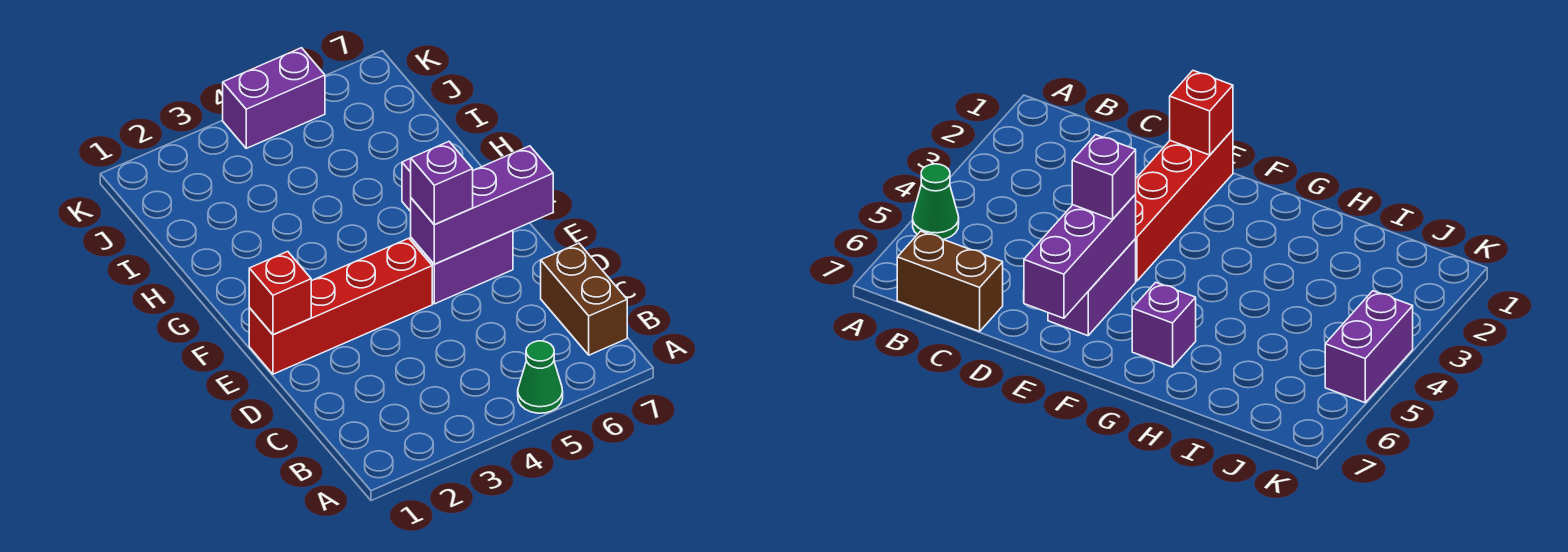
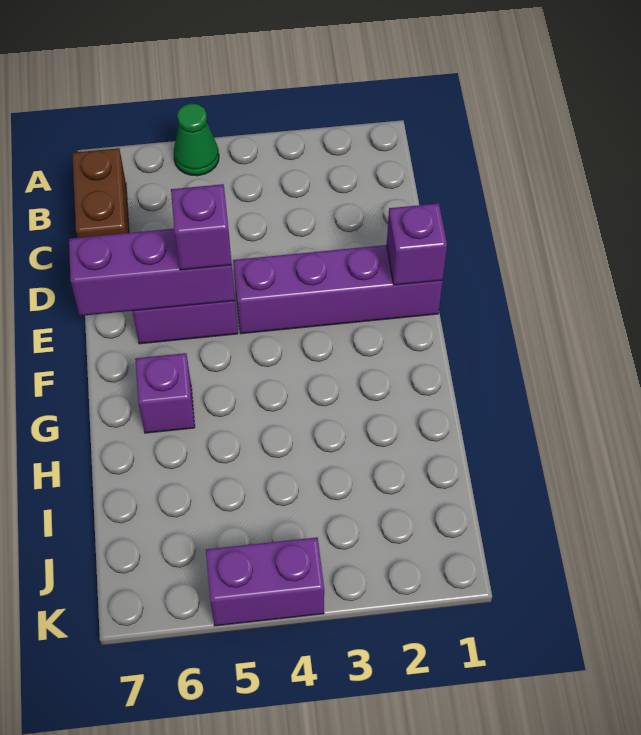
red brick E1:E4 level 1 -> purple brick E1:E4 level 1
red brick E1 level 2 -> purple brick E1 level 2

